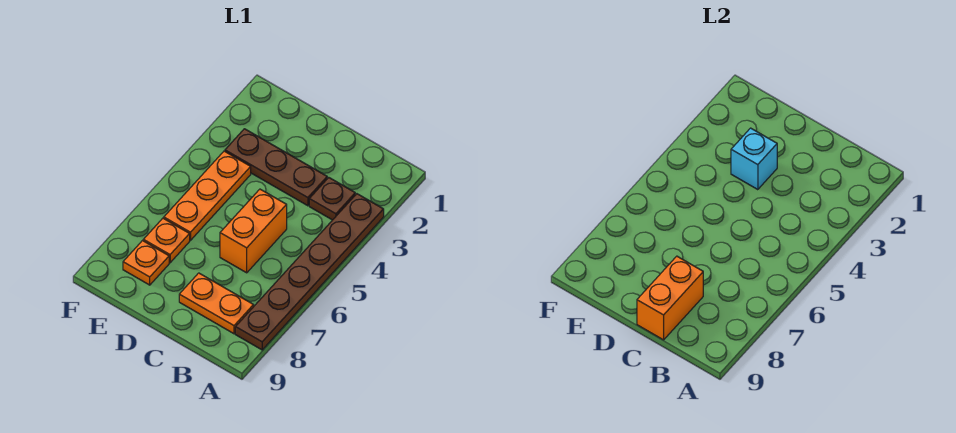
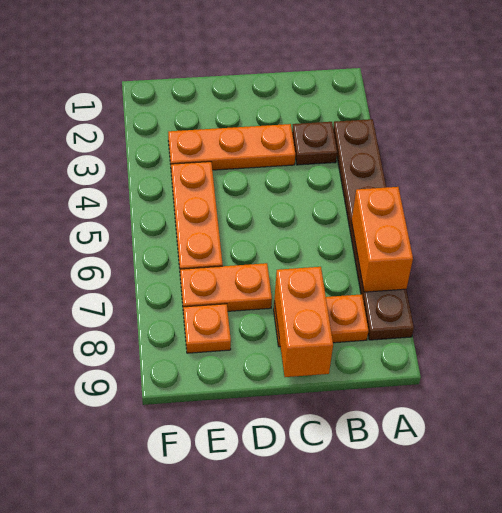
brown plate C3:E3 level 1 -> orange plate C3:E3 level 1
orange brick C5:C6 level 1 -> orange brick A6:A7 level 2
cyan brick D3 level 2 -> none
orange plate E7 level 1 -> orange plate D7:E7 level 1

